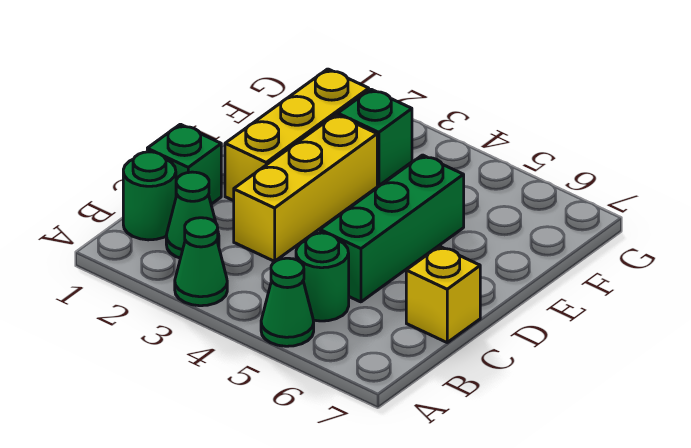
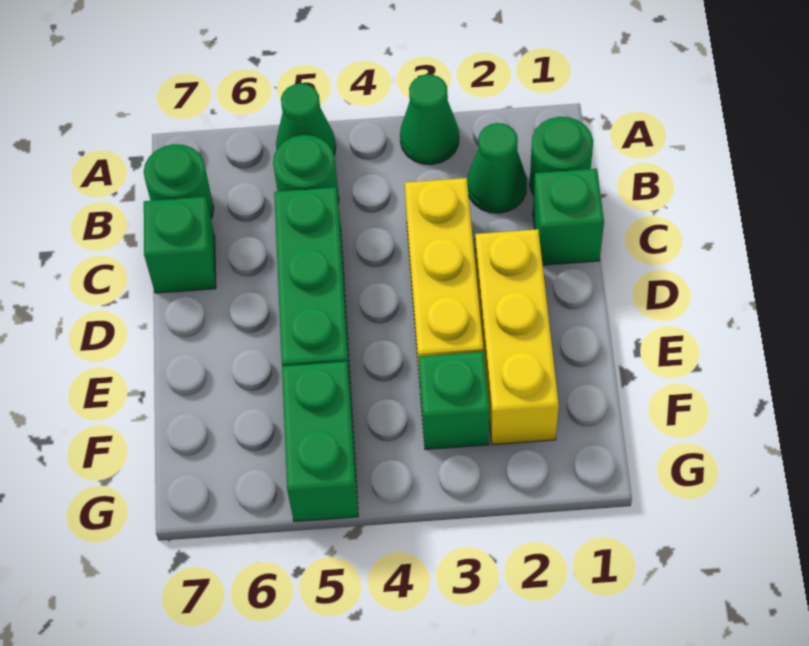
none -> green round brick B7 level 1
yellow brick C7 level 1 -> green brick C7 level 1
none -> green brick F5:G5 level 1

